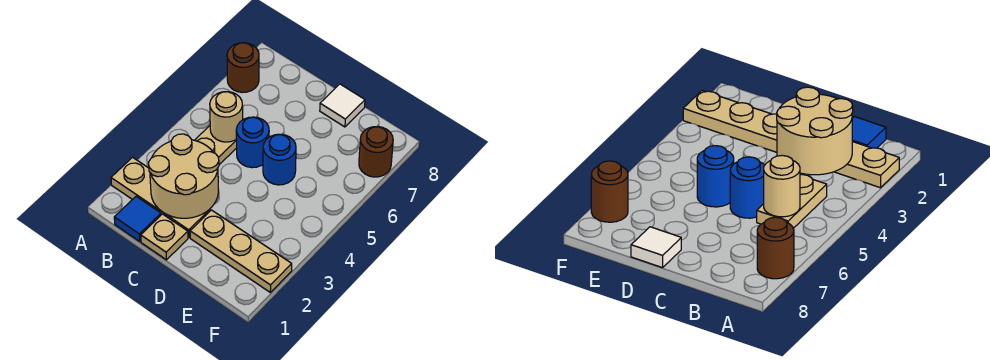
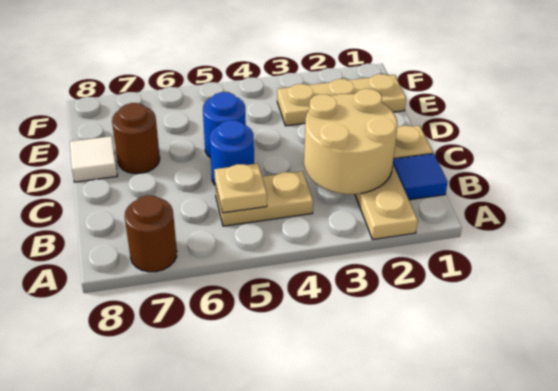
tan round brick B5 level 2 -> tan plate B5 level 2
tan plate D2:F2 level 1 -> tan plate E1:E3 level 1
brown round brick F7 level 1 -> brown round brick D7 level 1

